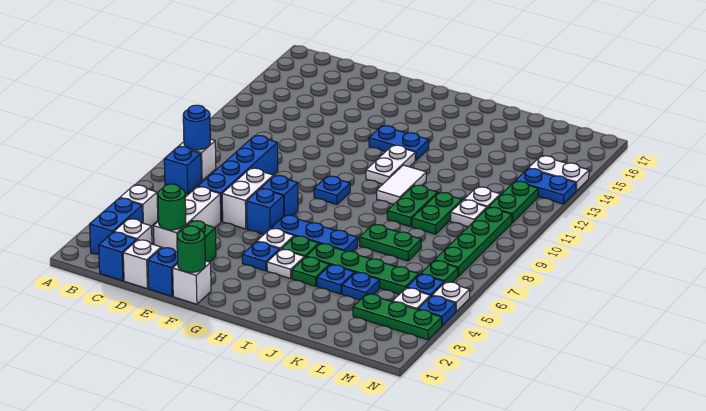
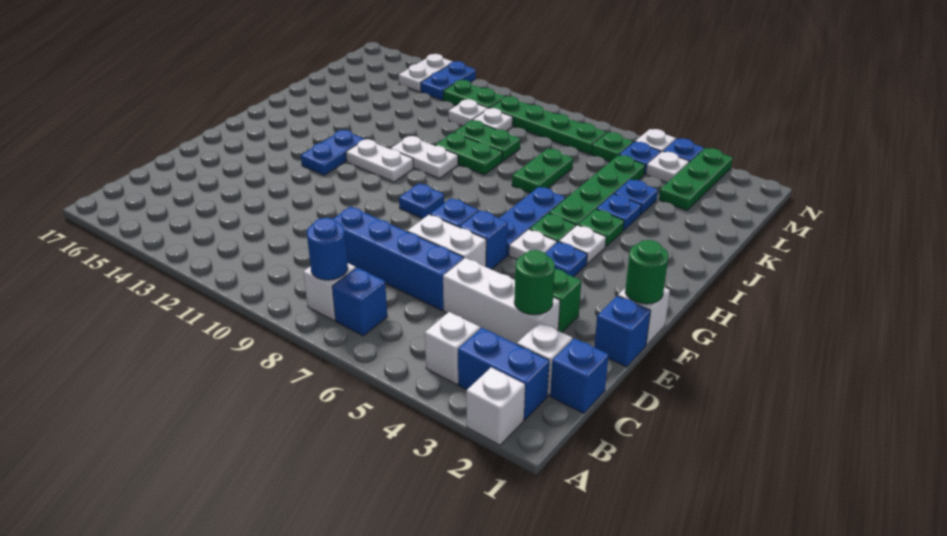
white brick D1 level 1 -> white brick A2 level 1
white tile I10:I11 level 1 -> white plate I10:I11 level 1

